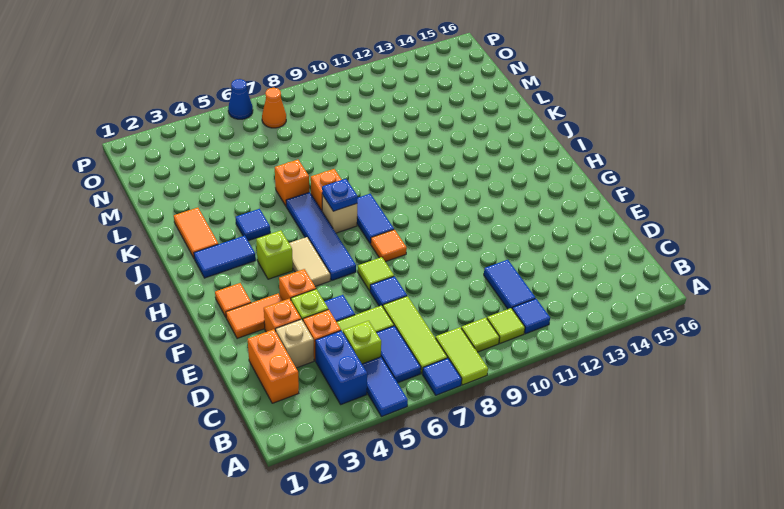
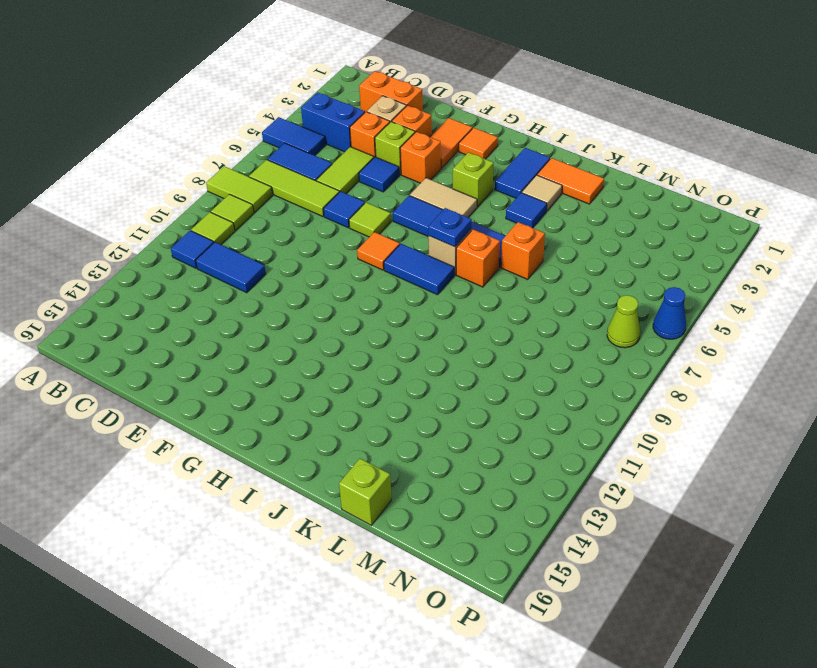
blue tile A7 level 1 -> none
lime brick C5 level 1 -> lime brick L16 level 1
none -> tan tile J3 level 1
orange cone O7 level 1 -> lime cone O7 level 1

